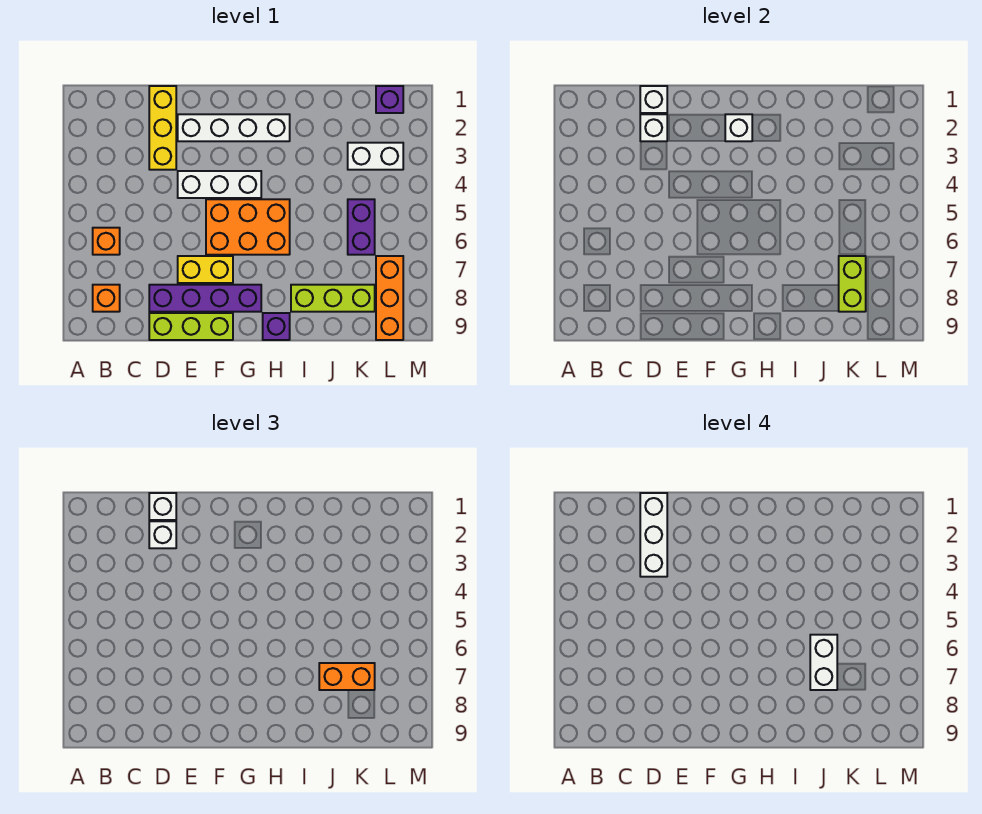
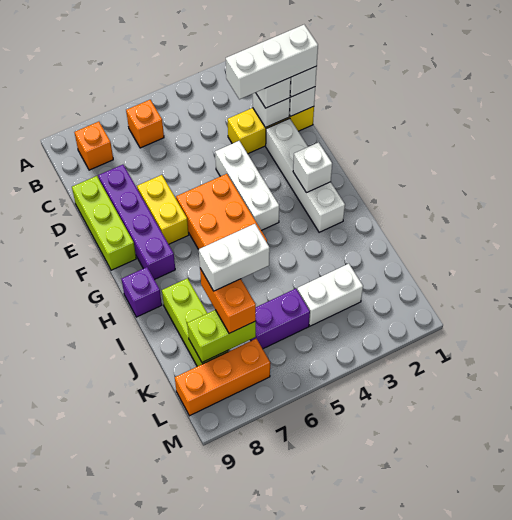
white brick K3:L3 level 1 -> white brick K3:K4 level 1
purple brick L1 level 1 -> none

